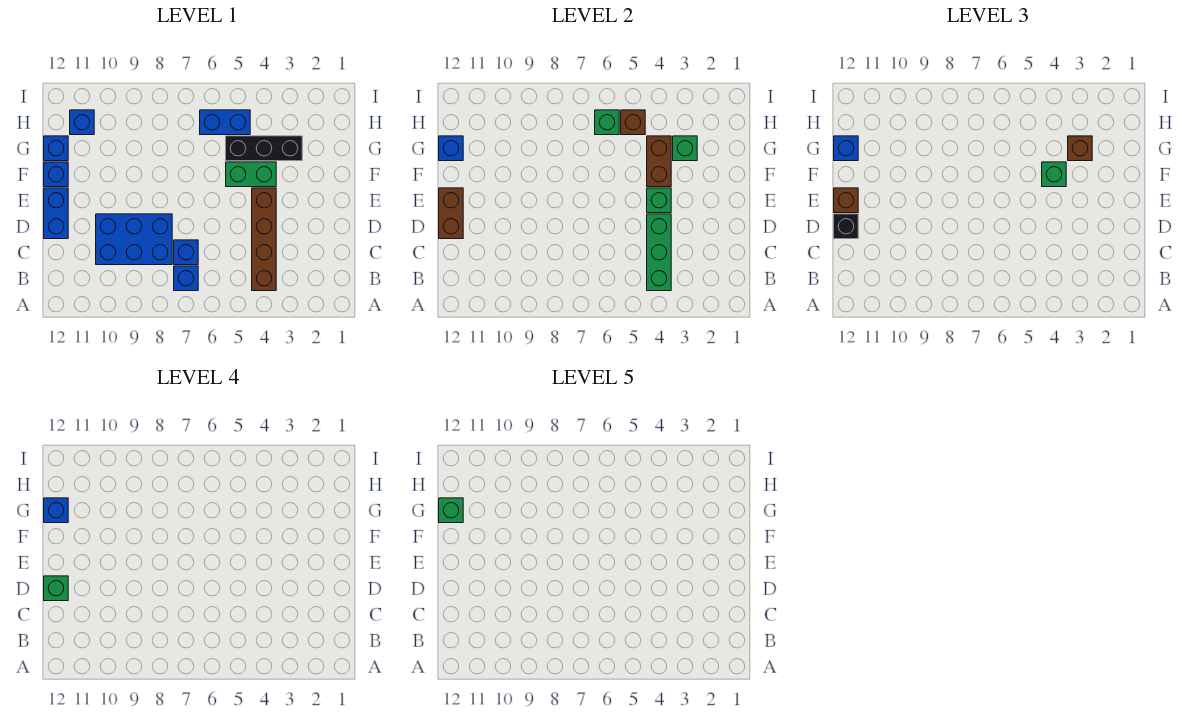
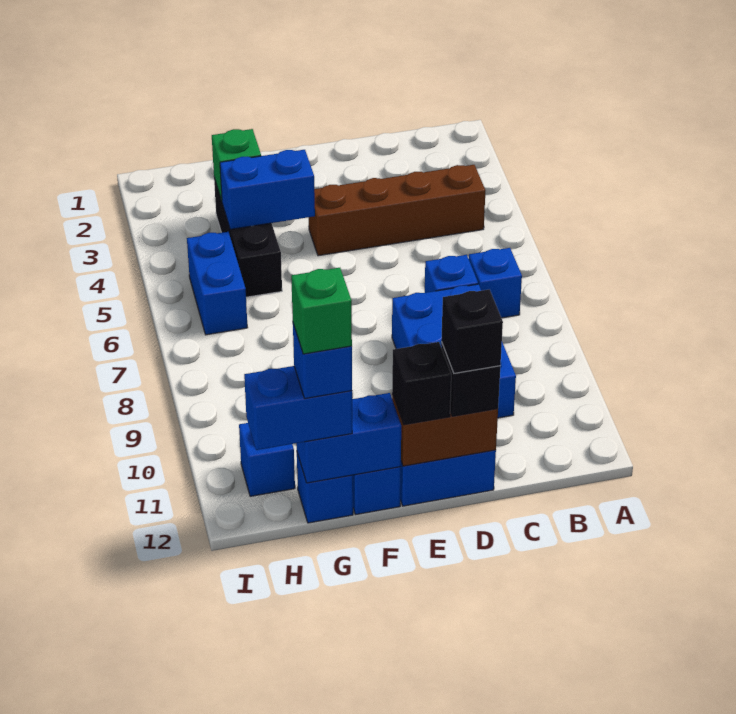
green brick B4:D4 level 2 -> none
green brick D12 level 4 -> black brick D12 level 4
green brick E4 level 2 -> none
brown brick E12 level 3 -> black brick E12 level 3
green brick F4:F5 level 1 -> none
brown brick F4:G4 level 2 -> blue brick F4:G4 level 2
green brick F4 level 3 -> none
brown brick G3 level 3 -> none
blue brick G12 level 2 -> blue brick F12:G12 level 2
blue brick G12 level 3 -> blue brick G12:H12 level 3
brown brick H5 level 2 -> none
green brick H6 level 2 -> none

